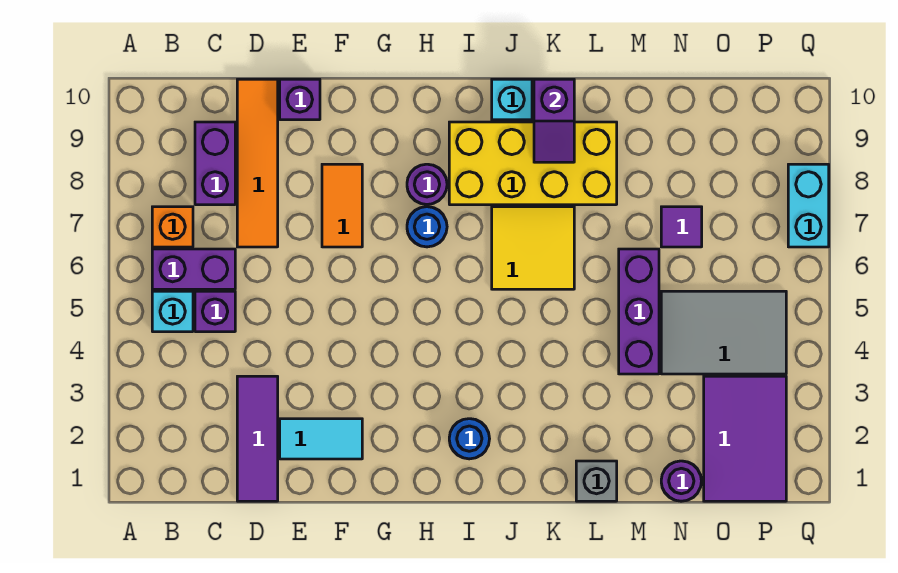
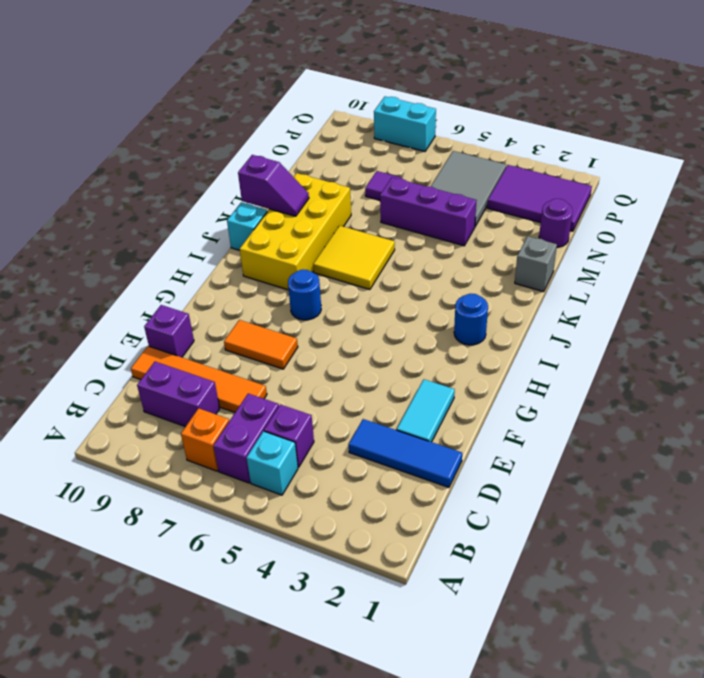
purple tile D1:D3 level 1 -> blue tile D1:D3 level 1
purple round brick H8 level 1 -> none

